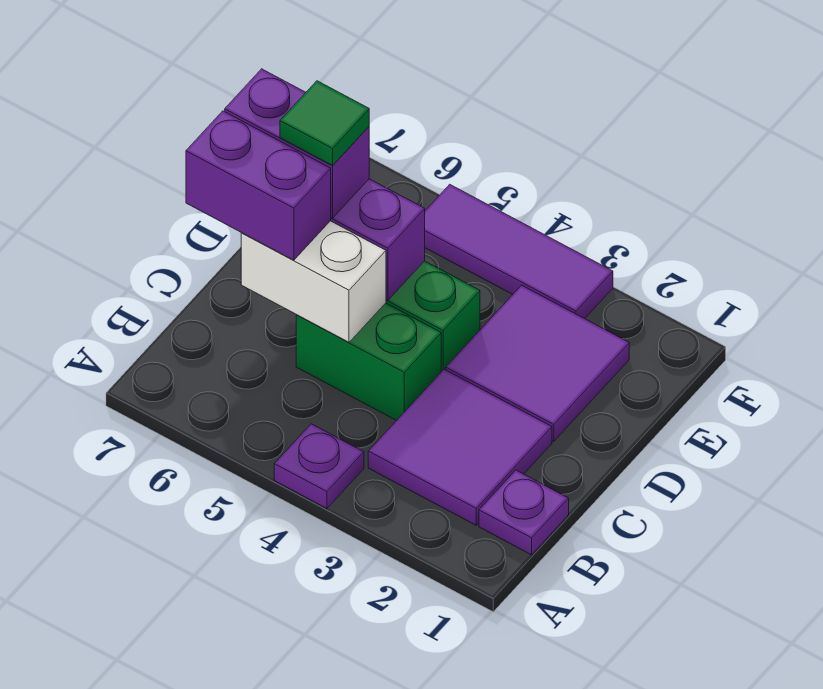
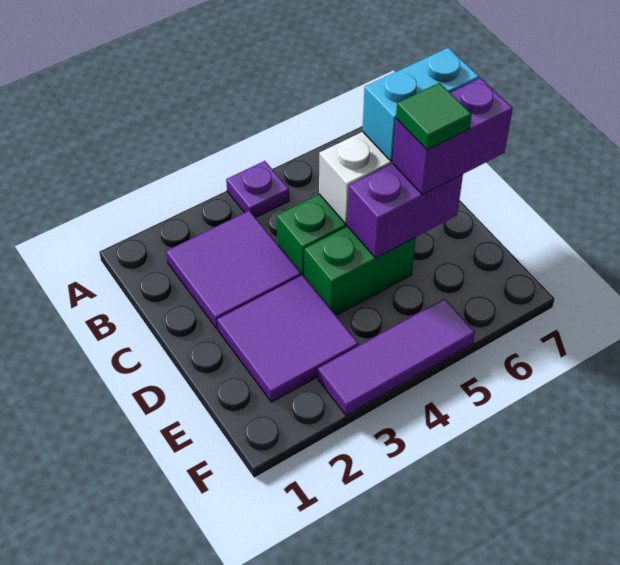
purple plate B1 level 1 -> none
purple brick C6:C7 level 3 -> cyan brick C6:C7 level 3

